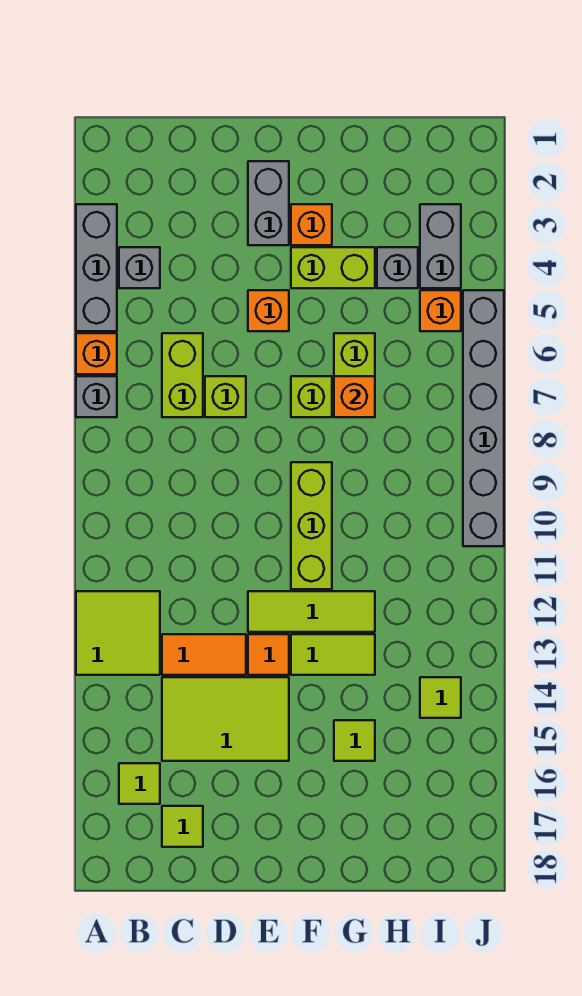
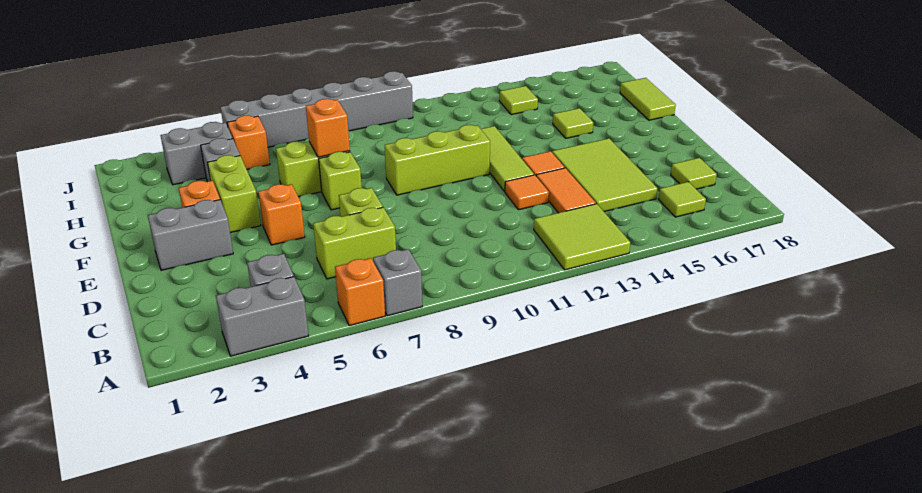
grey brick A3:A5 level 1 -> grey brick A3:A4 level 1
none -> orange tile D12 level 1
lime tile F13:G13 level 1 -> lime tile G18:H18 level 1

